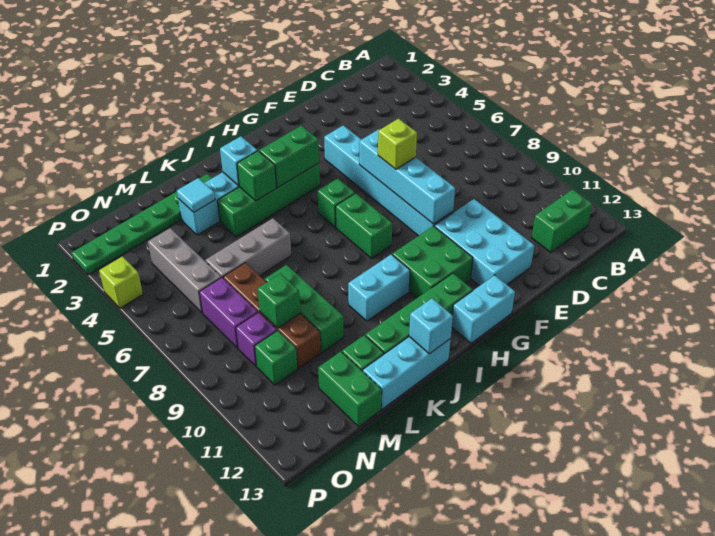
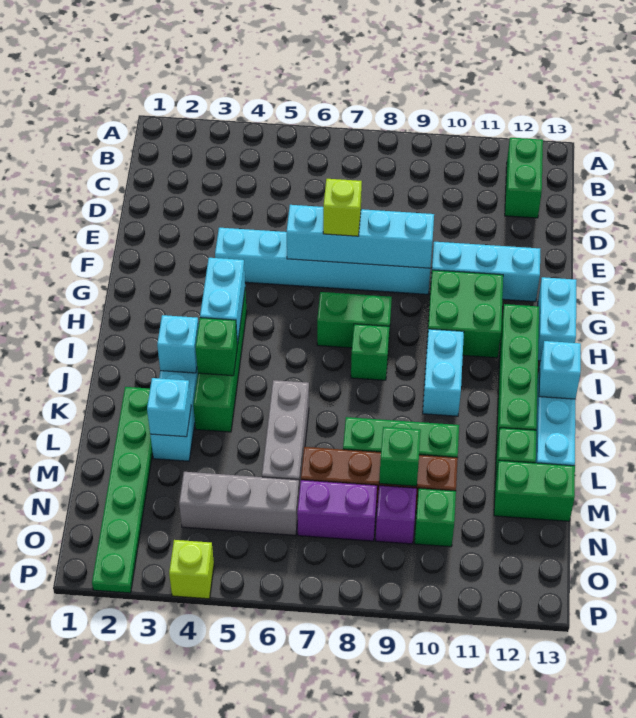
cyan brick E10:F12 level 1 -> cyan brick F10:F12 level 1
green brick H4:I4 level 2 -> cyan brick H4:I4 level 2
green brick H6 level 1 -> green brick I8 level 1
cyan tile L3 level 2 -> cyan brick L3 level 2

